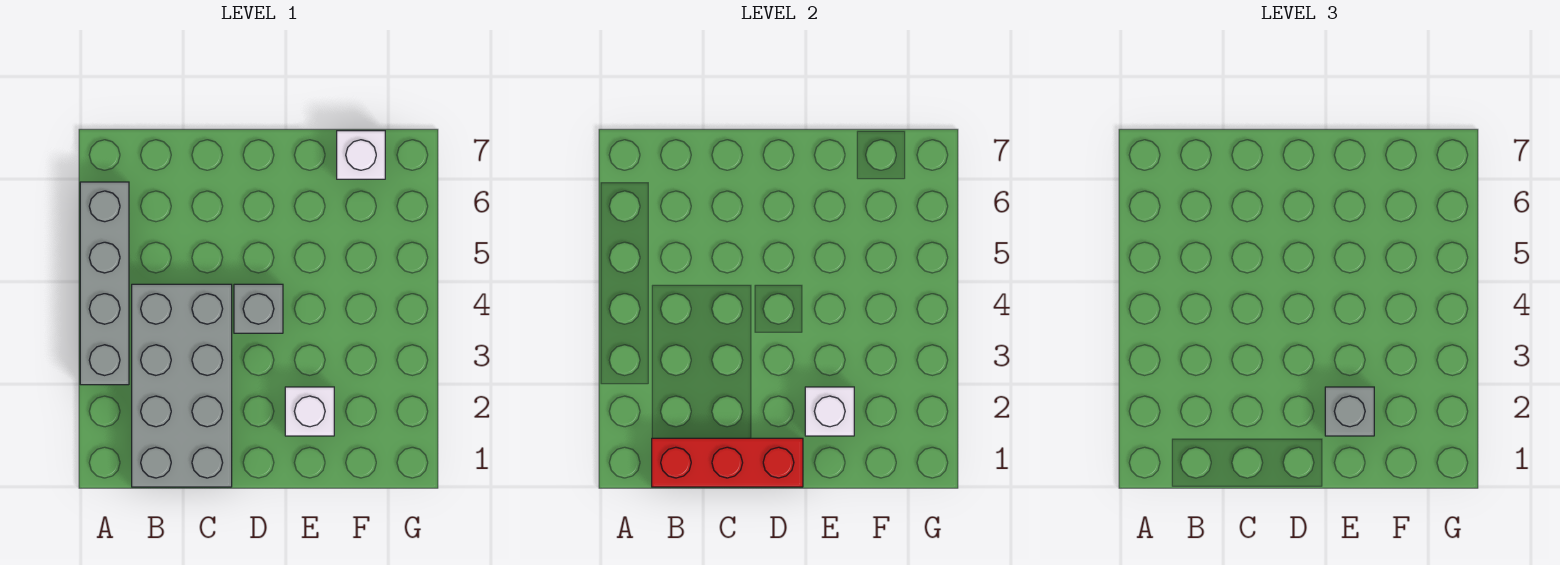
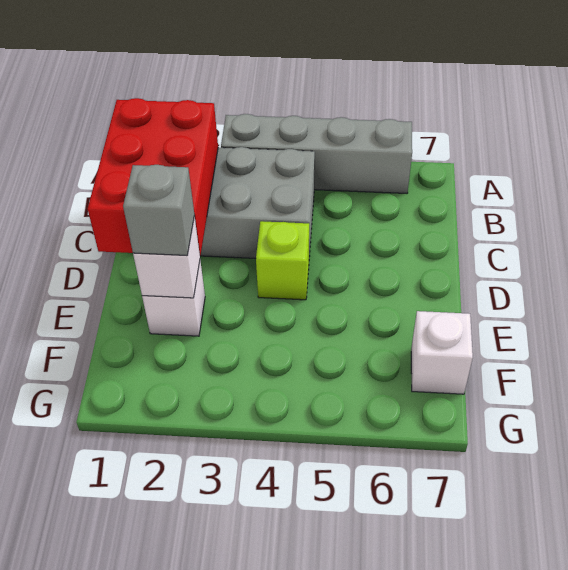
red brick B1:D1 level 2 -> red brick B1:D2 level 2
grey brick D4 level 1 -> lime brick D4 level 1

